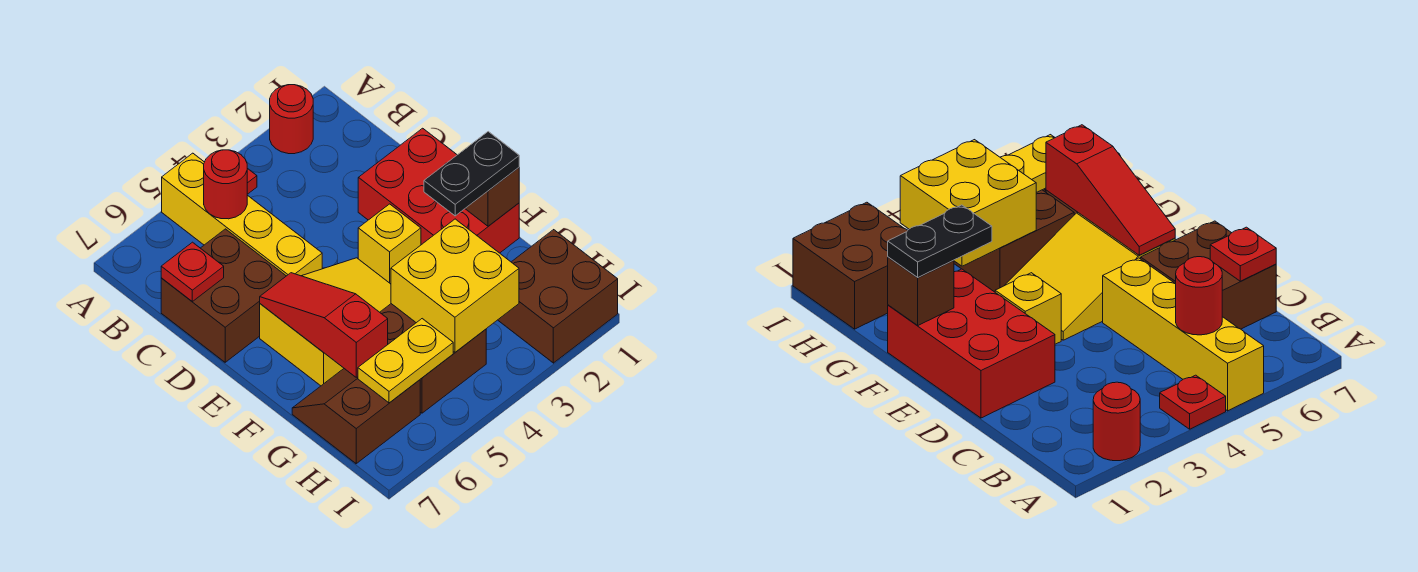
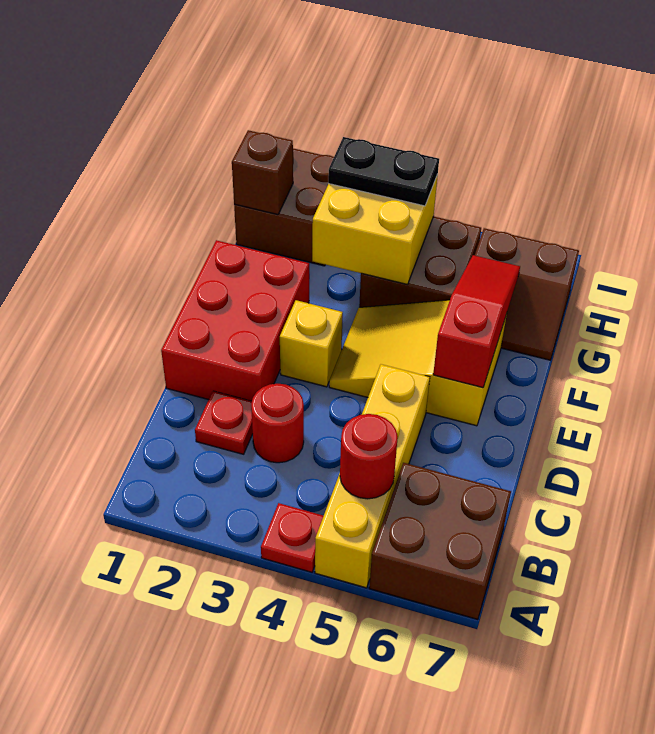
red round brick A2 level 1 -> red round brick C3 level 1
brown brick C6:D7 level 1 -> brown brick A6:B7 level 1
red plate C7 level 2 -> red plate C2 level 1
red slope E6:G6 level 2 top G -> red slope E6:G6 level 2 top E
brown brick F1 level 2 -> brown brick H1 level 2
black plate F1:F2 level 3 -> black plate H3:H4 level 3
yellow plate H5:H6 level 2 -> none

